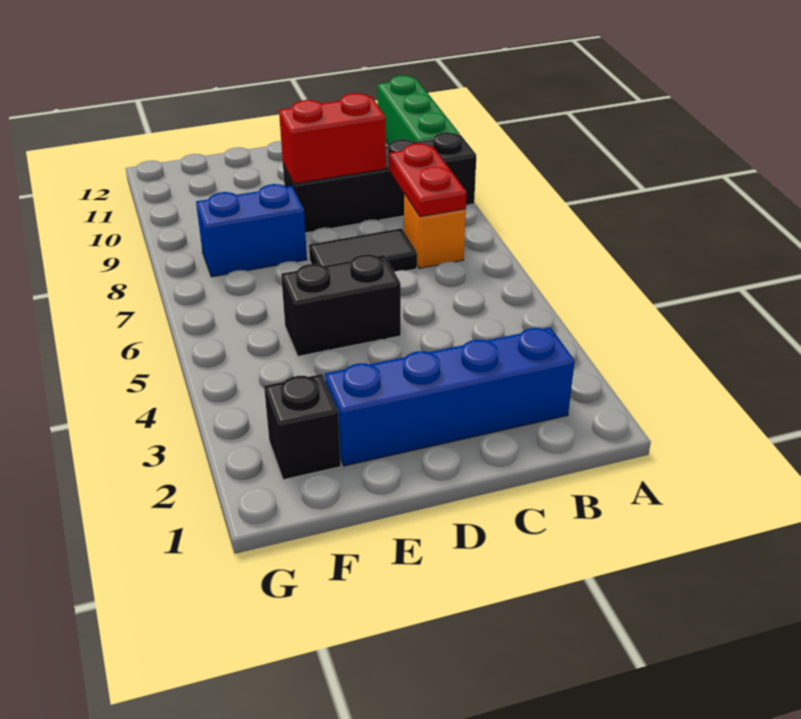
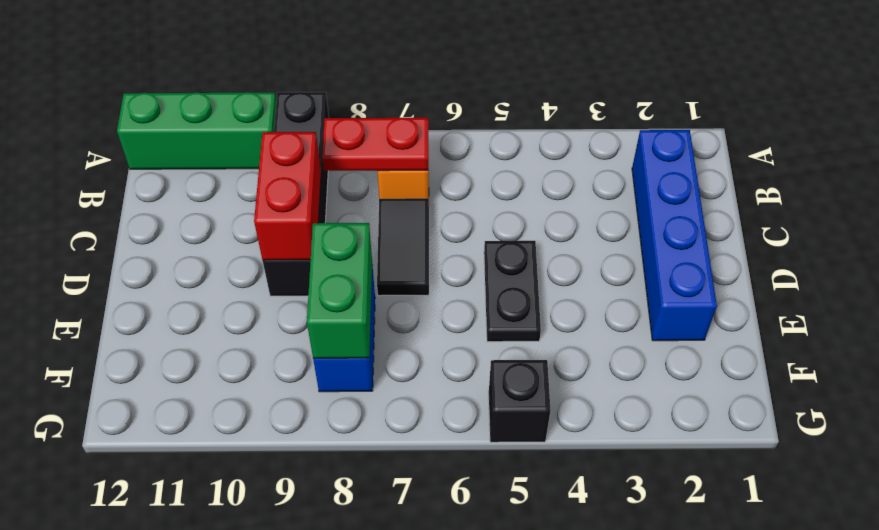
black brick D5:E5 level 1 -> black plate D5:E5 level 1
none -> green brick E8:F8 level 2
black brick F2 level 1 -> black brick G5 level 1

